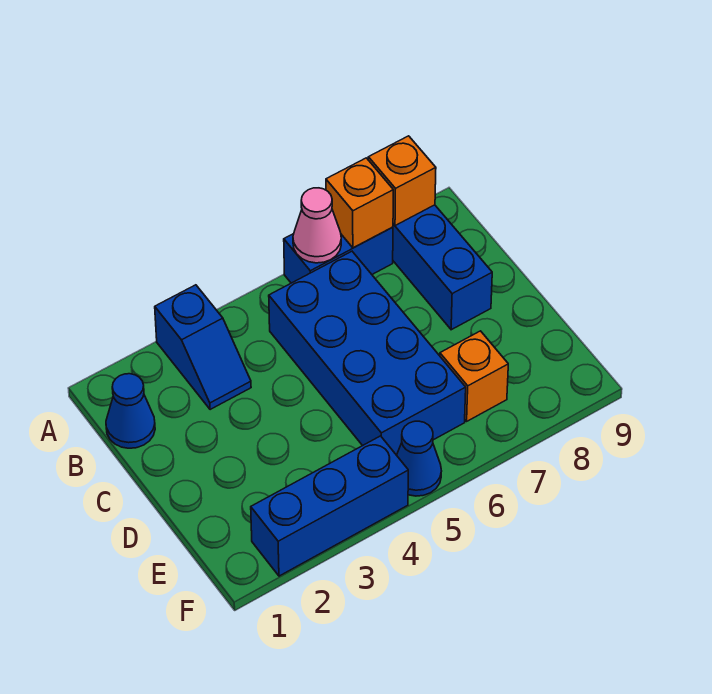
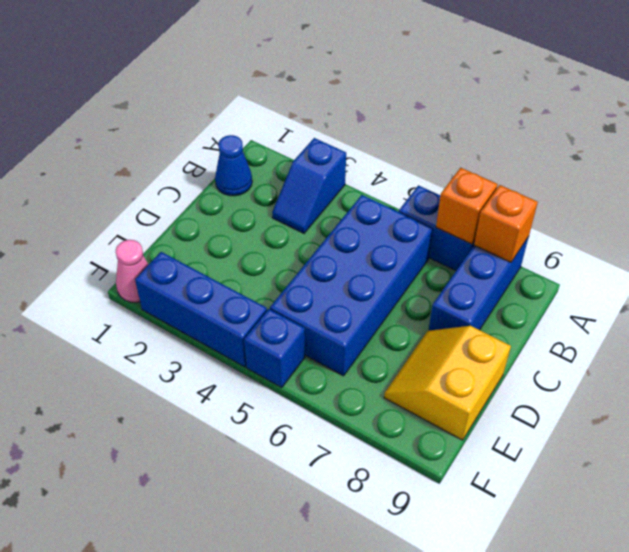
pink cone A6 level 2 -> pink cone F1 level 1
none -> yellow slope D8:E9 level 1 top 9
orange brick E7 level 1 -> none
blue cone F5 level 1 -> blue brick F5 level 1

